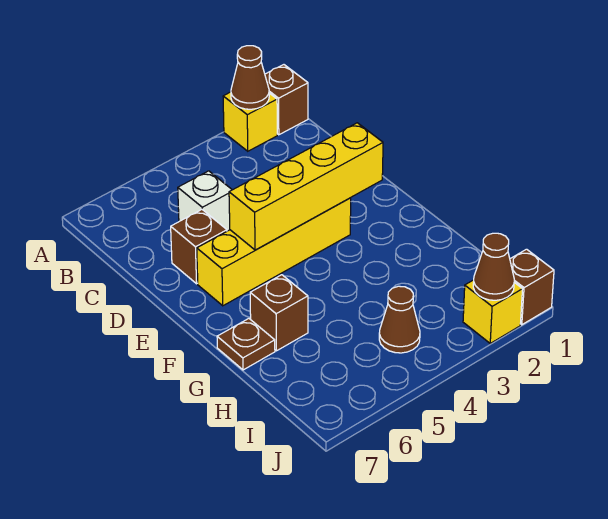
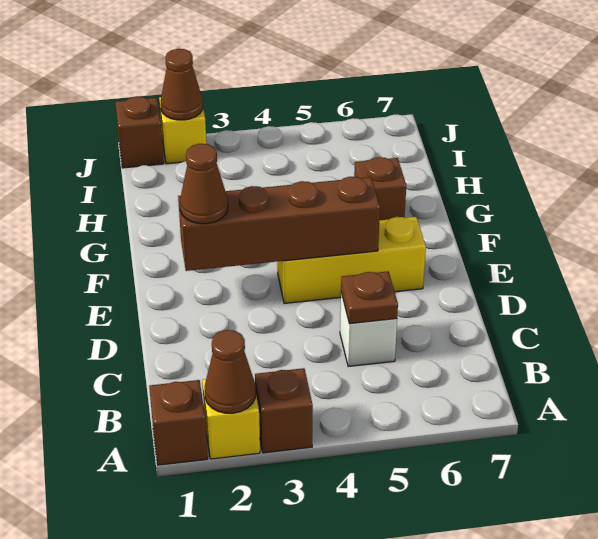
brown brick D6 level 1 -> brown brick A3 level 1
yellow brick E2:E5 level 2 -> brown brick E2:E5 level 2
yellow brick E3:E6 level 1 -> yellow brick E4:E6 level 1
brown plate G7 level 1 -> brown plate C5 level 2
brown cone I4 level 1 -> brown cone E2 level 3

